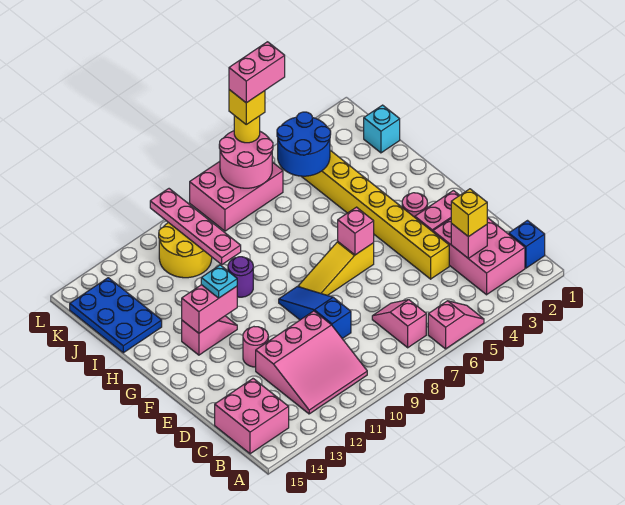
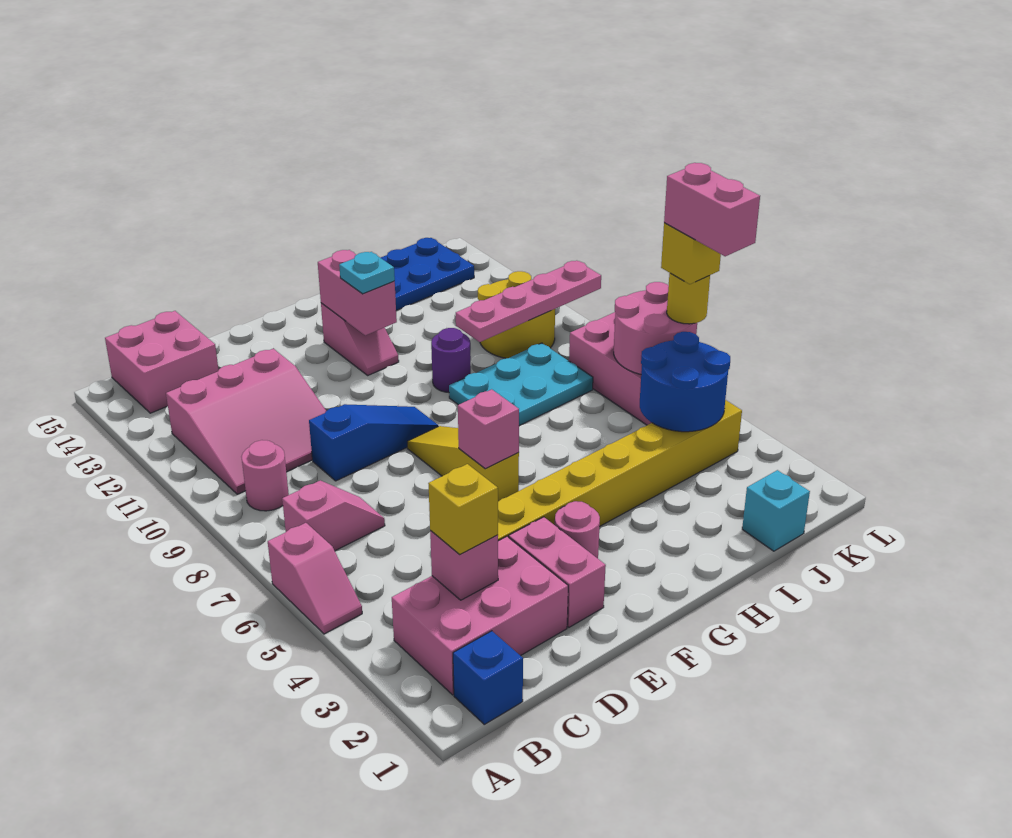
pink slope B10:D12 level 1 top D -> pink slope B10:D12 level 1 top 12
pink round brick E12 level 1 -> pink round brick B9 level 1
none -> cyan plate H8:J9 level 1

